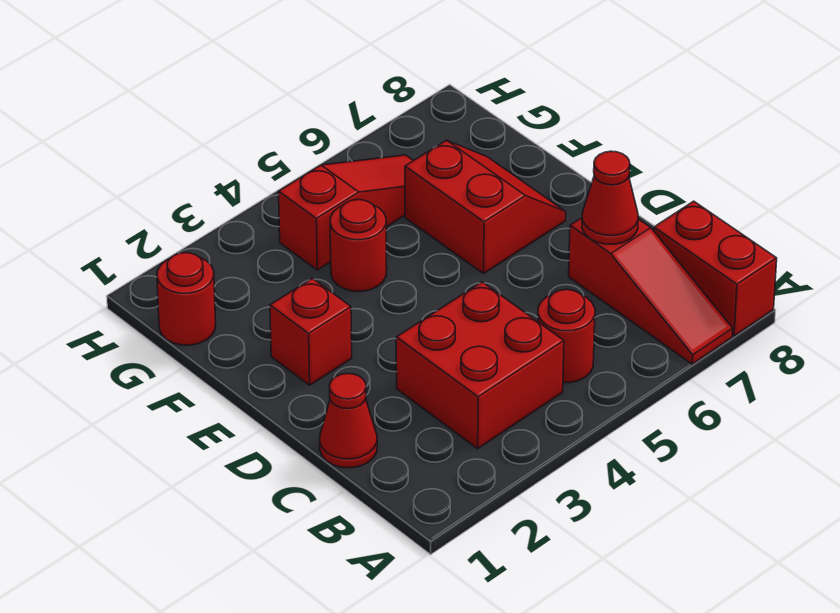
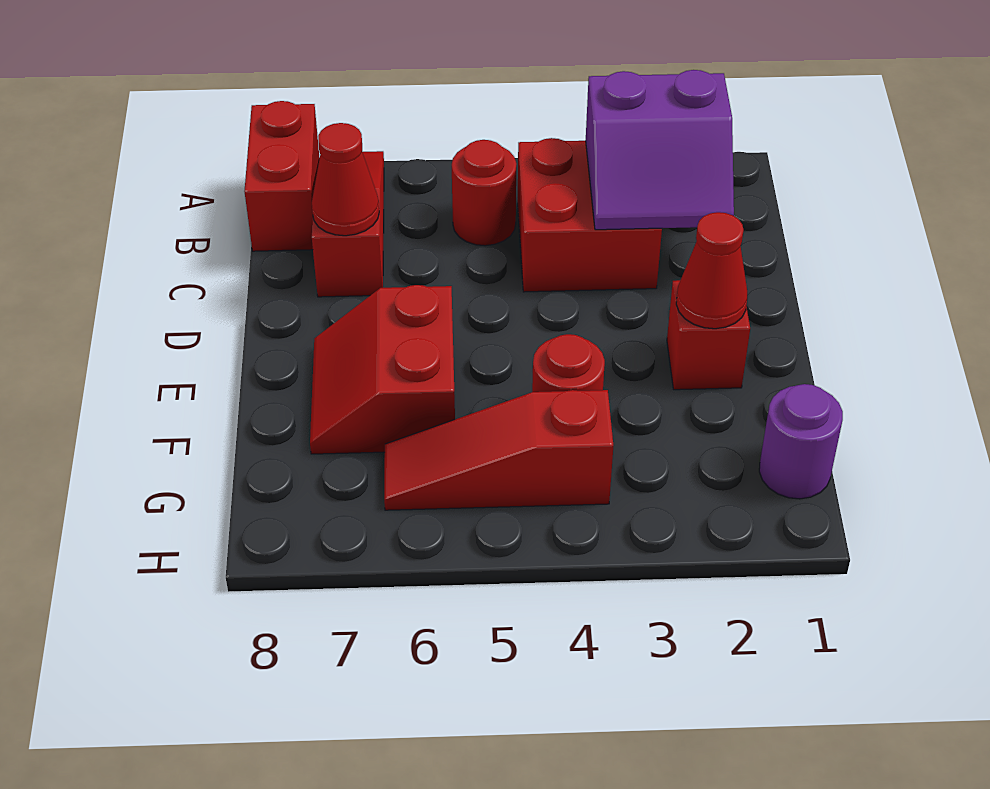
none -> purple slope B2:C3 level 2 top B
red cone C1 level 1 -> red cone E2 level 2
red round brick G1 level 1 -> purple round brick G1 level 1

